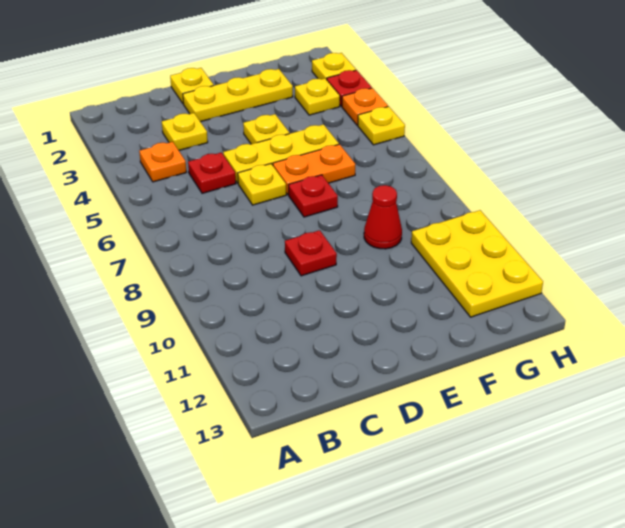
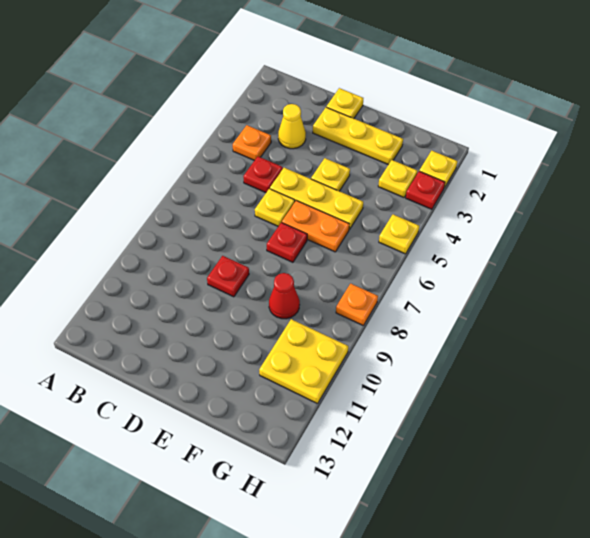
yellow plate C3 level 1 -> yellow cone C3 level 1
yellow plate G10:H12 level 1 -> yellow plate G10:H11 level 1
orange plate H4 level 1 -> orange plate H8 level 1

